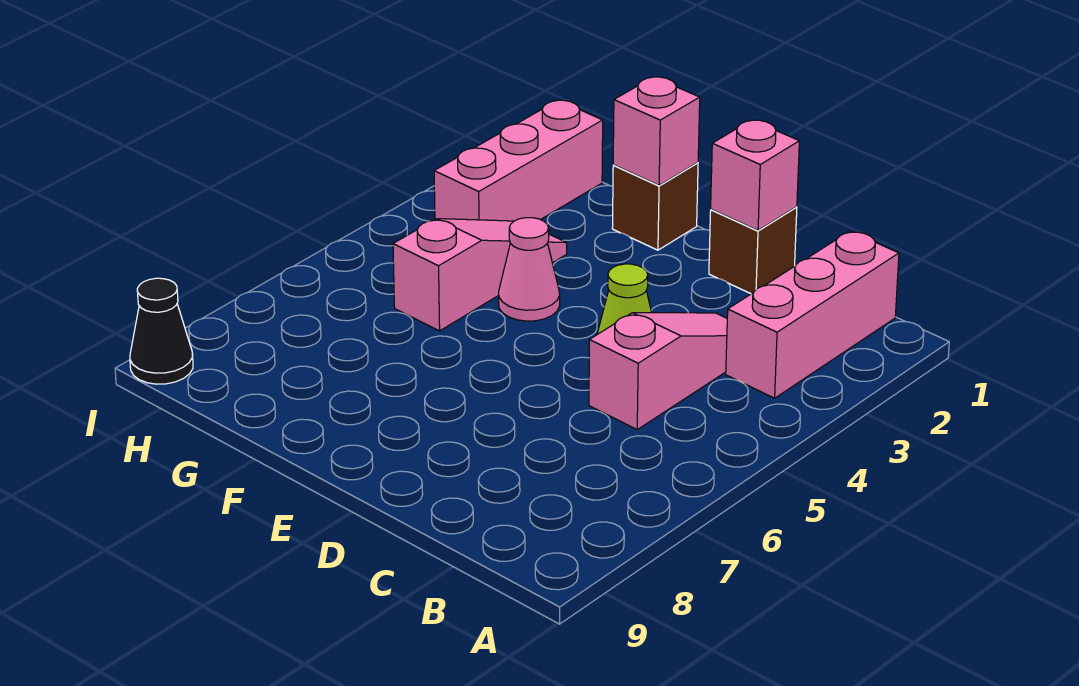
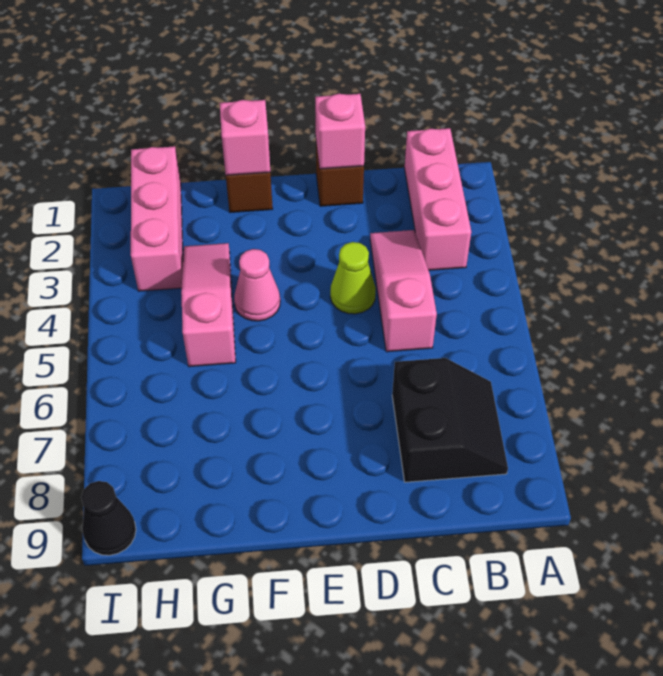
none -> black slope B7:C8 level 1 top C

